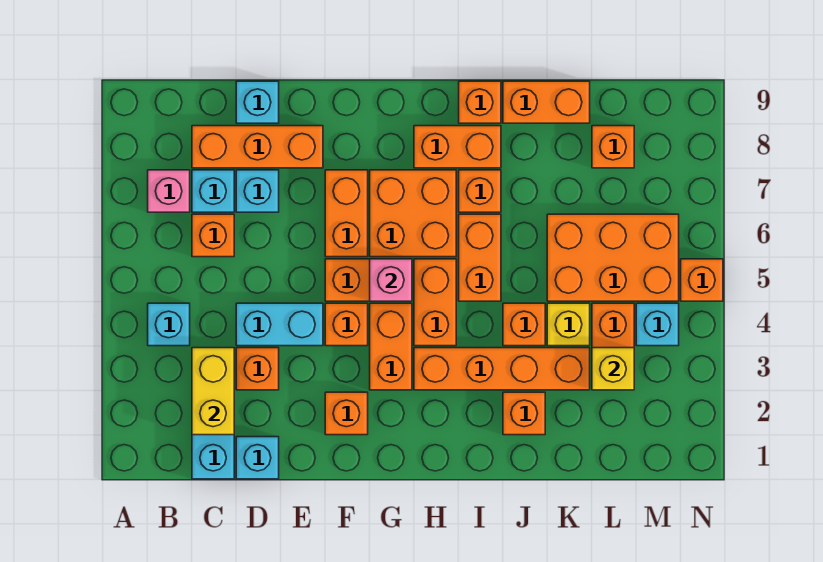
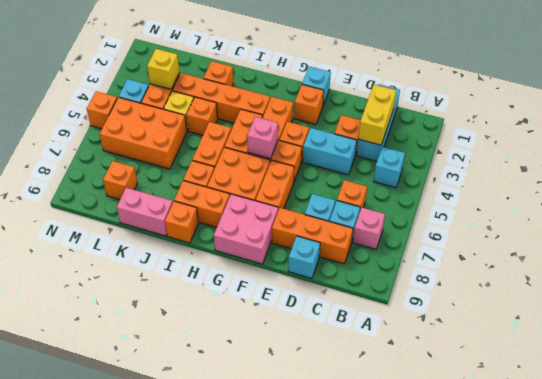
cyan brick D1 level 1 -> cyan brick F1 level 1
none -> pink brick F8:G9 level 1
orange brick J9:K9 level 1 -> pink brick J9:K9 level 1

